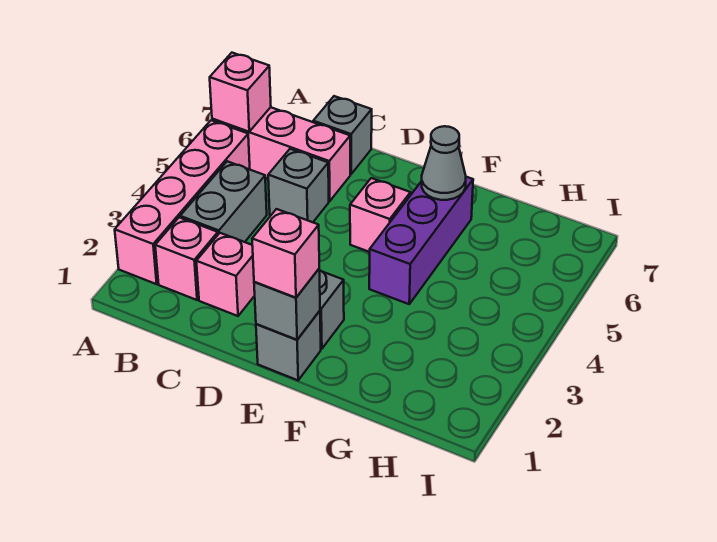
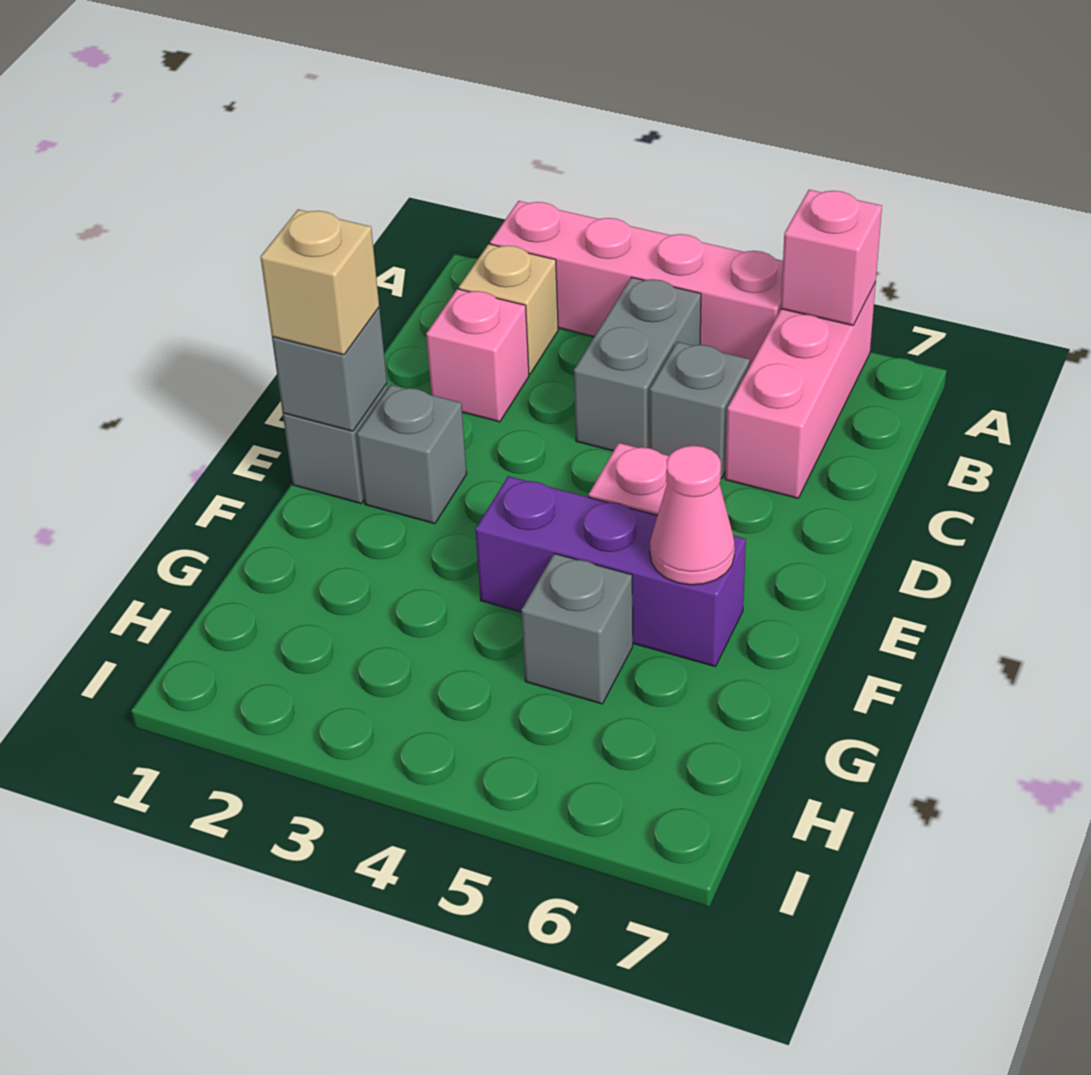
pink brick B2 level 1 -> tan brick B2 level 1
grey brick B3:B4 level 1 -> grey brick B4:C4 level 1
grey brick C7 level 1 -> grey brick G5 level 1
pink brick E1 level 3 -> tan brick E1 level 3
grey cone F6 level 2 -> pink cone F6 level 2

